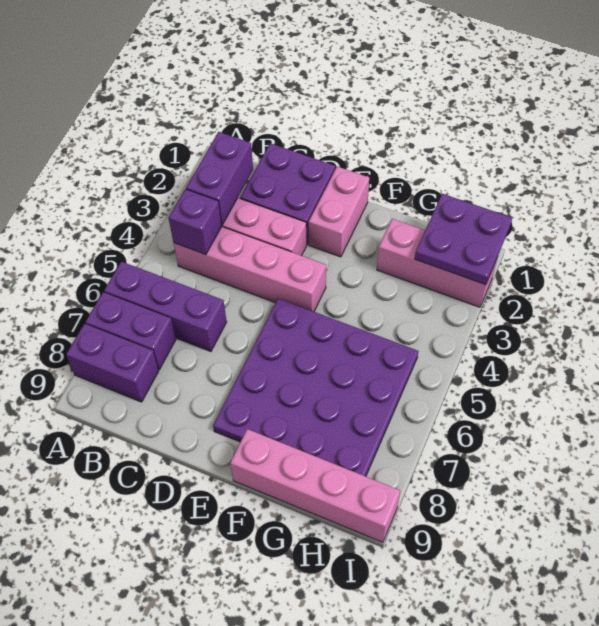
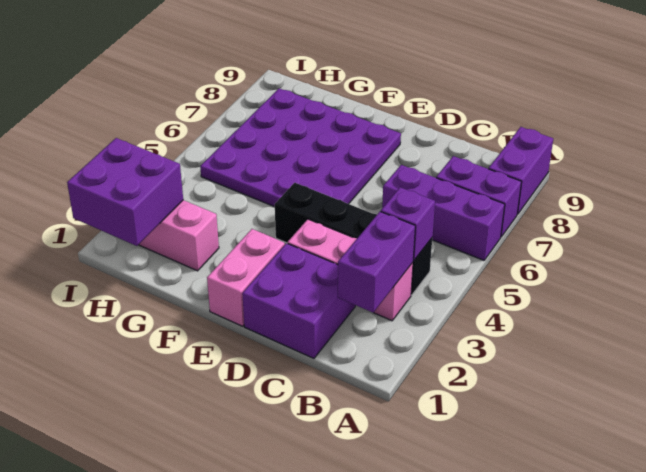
purple brick A8:B8 level 1 -> purple brick A8:A9 level 1
pink brick B4:E4 level 1 -> black brick B4:E4 level 1
pink brick F9:I9 level 1 -> none
purple plate H1:I2 level 2 -> purple brick H1:I2 level 2

